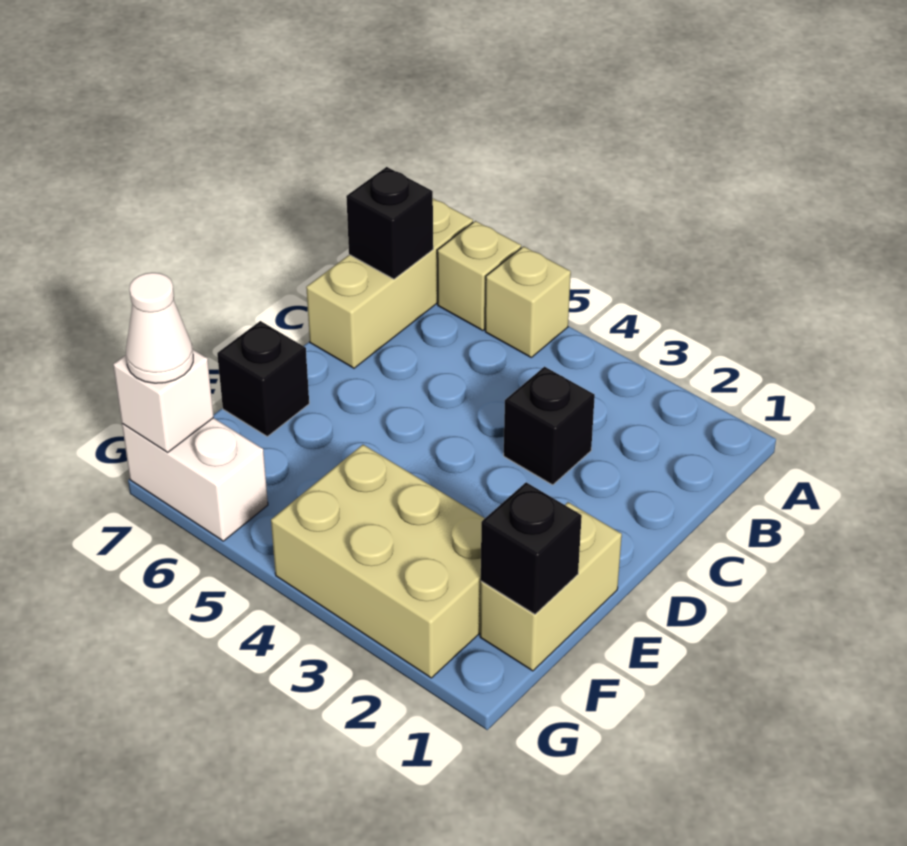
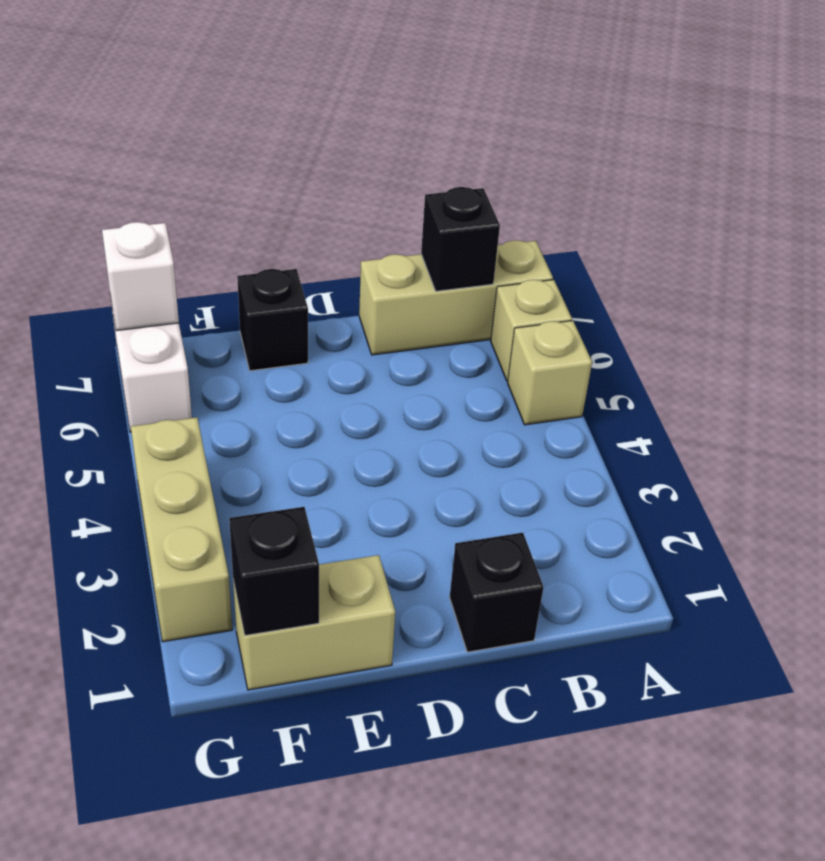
black brick C3 level 1 -> black brick C1 level 1
tan brick F2:G4 level 1 -> tan brick G2:G4 level 1
white cone G7 level 3 -> none

